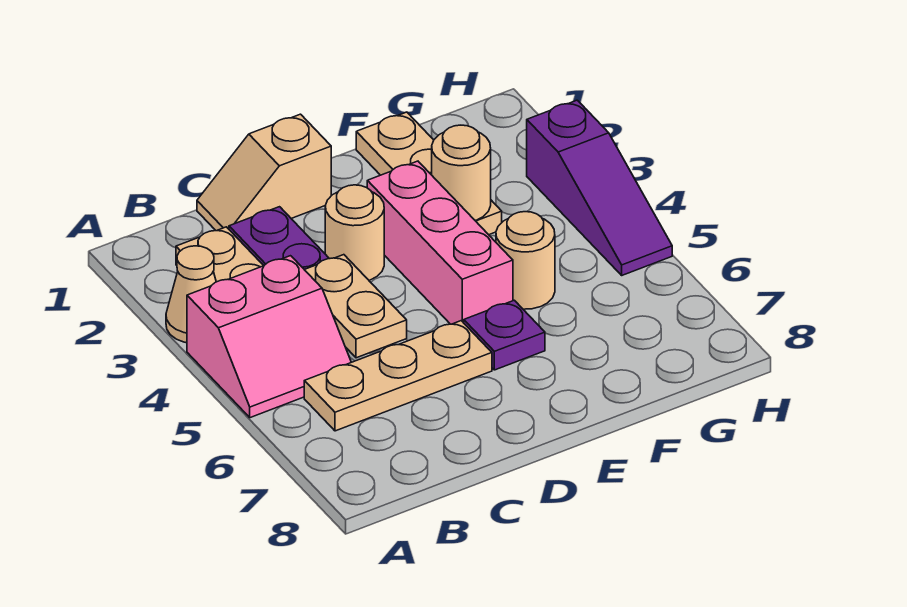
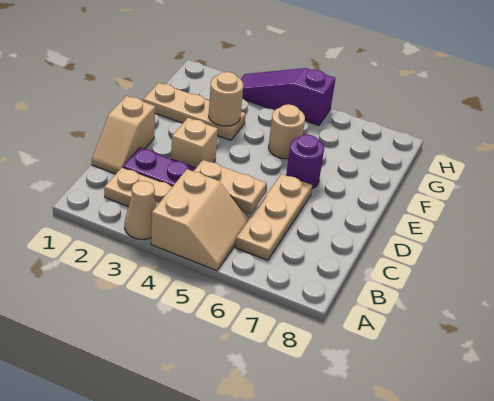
pink slope A4:B5 level 1 top 4 -> tan slope A4:B5 level 1 top 4
tan round brick D3 level 1 -> tan brick D3 level 1
pink brick E3:E5 level 1 -> none
purple plate E6 level 1 -> purple round brick E6 level 1
purple slope H3:H5 level 1 top 3 -> purple slope H3:H5 level 1 top 5

